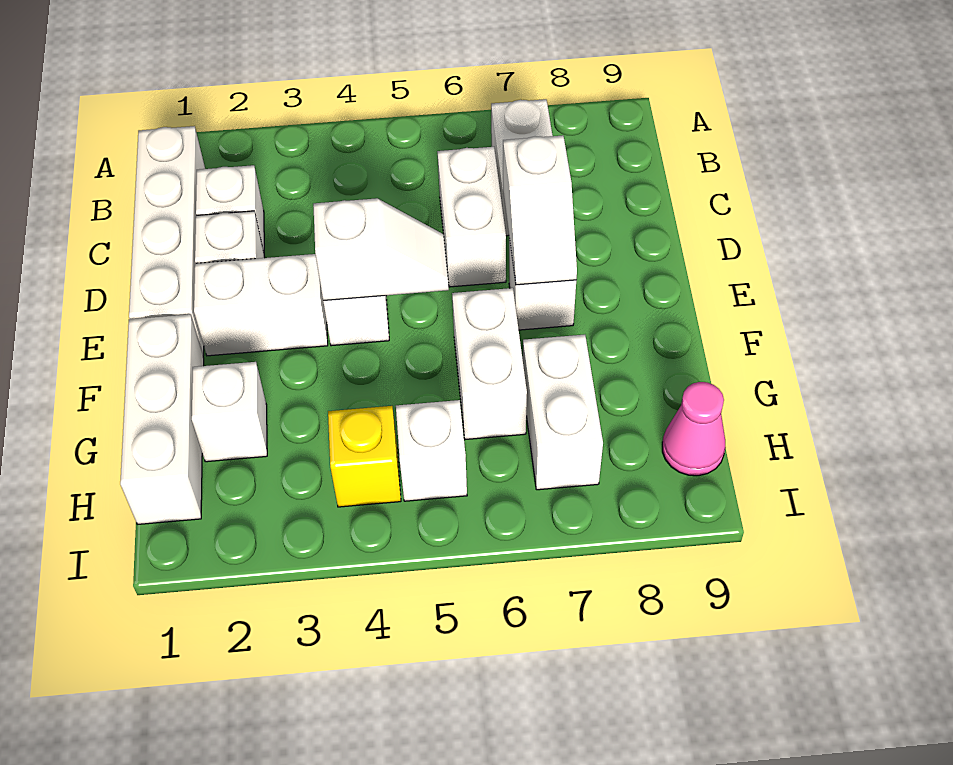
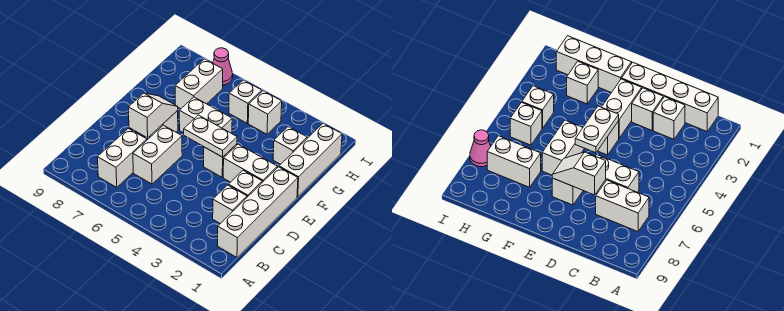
white slope E4:E5 level 2 top 4 -> white plate E4:E5 level 2
white brick F6:G6 level 1 -> white brick F5:F6 level 1
yellow brick H4 level 1 -> white brick H4 level 1
pink cone H9 level 1 -> pink cone I7 level 1

